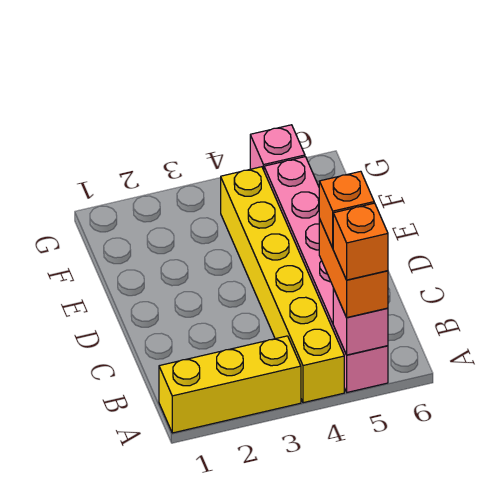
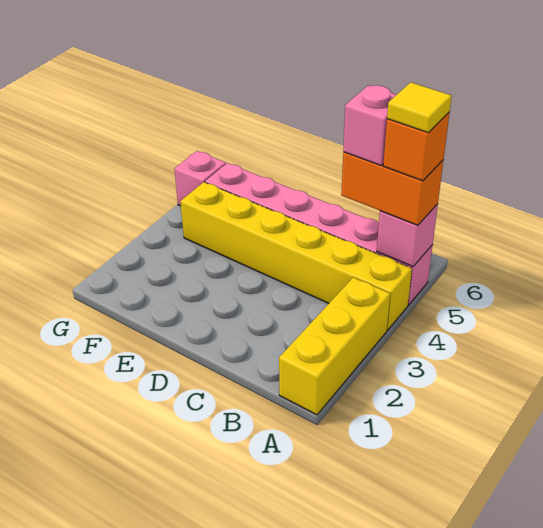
none -> yellow tile A5 level 5
orange brick B5 level 4 -> pink brick B5 level 4

